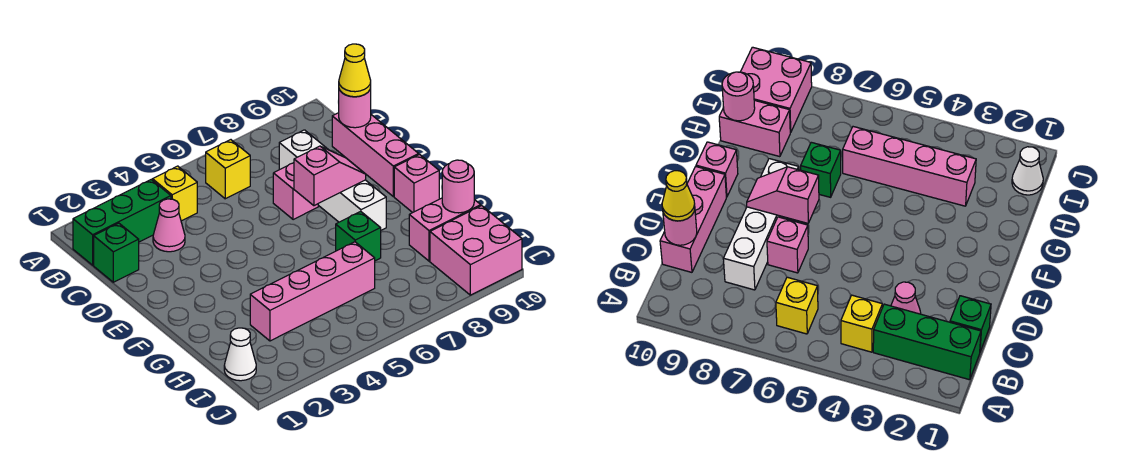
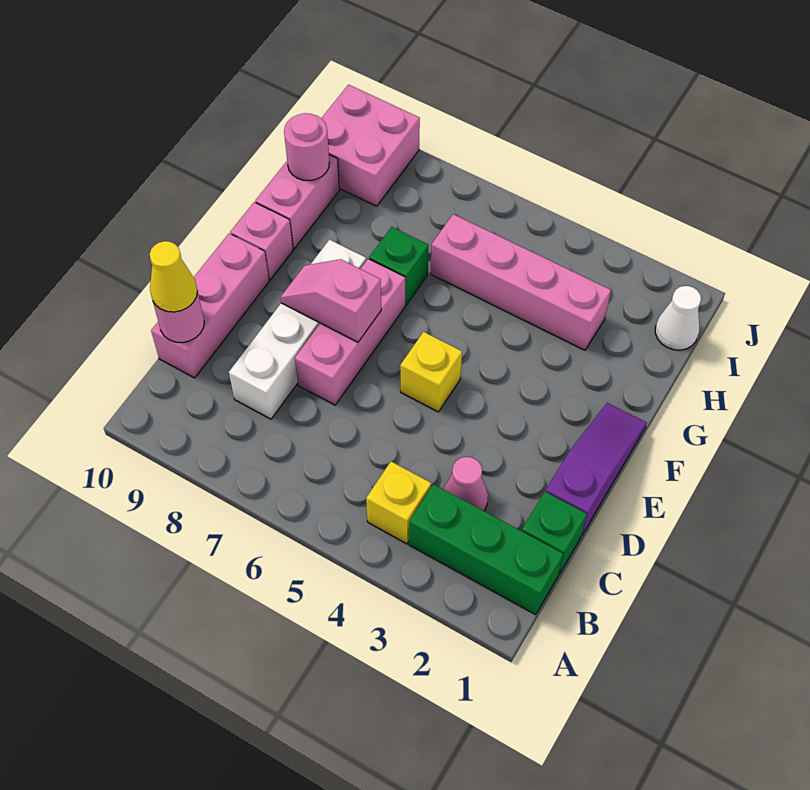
yellow brick B6 level 1 -> yellow brick E5 level 1
none -> purple slope D1:F1 level 1 top D
pink brick D7 level 1 -> pink brick D7:F7 level 1
pink brick H9:H10 level 1 -> pink brick G10:H10 level 1

